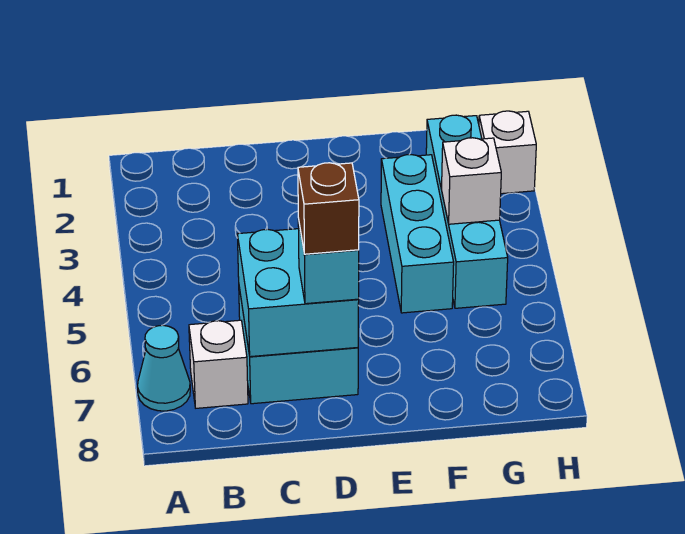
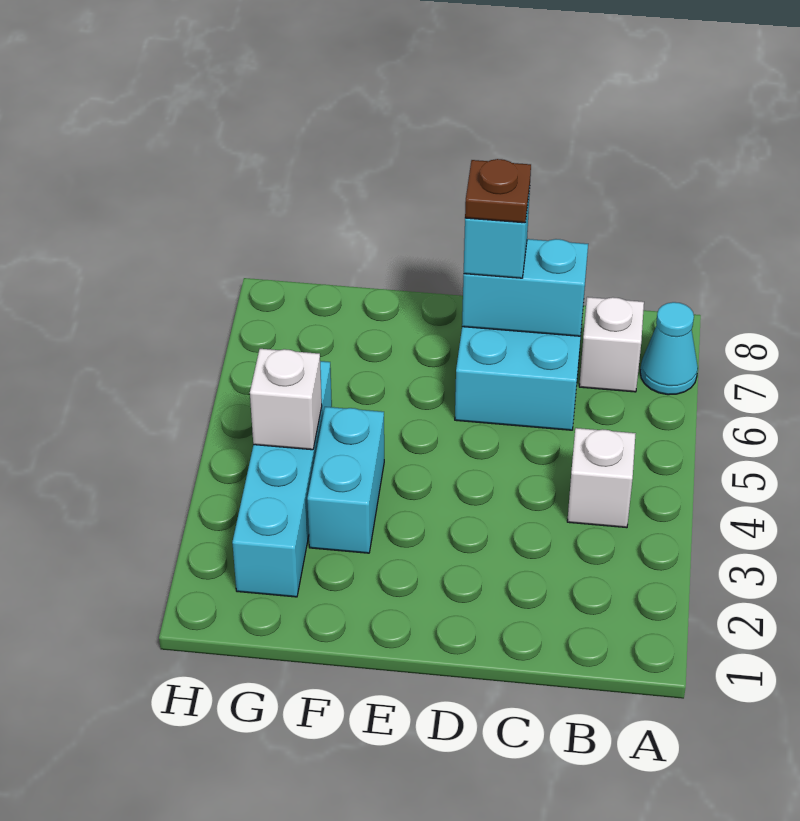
cyan brick C6:D7 level 2 -> cyan brick C7:D7 level 2
brown brick D7 level 4 -> brown plate D7 level 4
cyan brick F3:F5 level 1 -> cyan brick F3:F4 level 1
white brick H2 level 1 -> white brick B4 level 1

